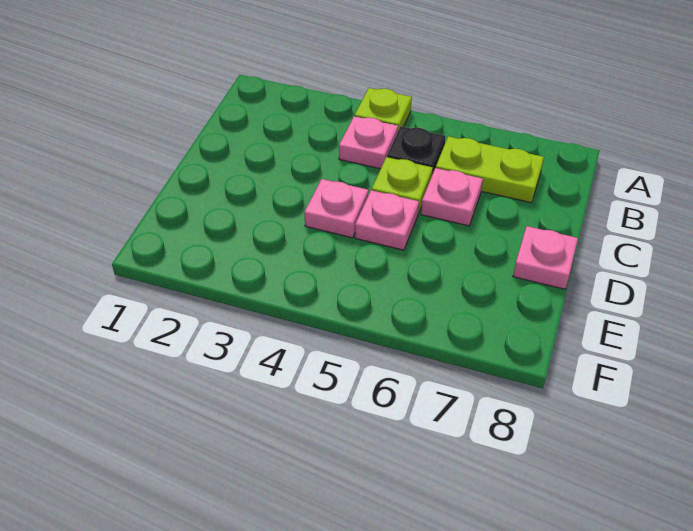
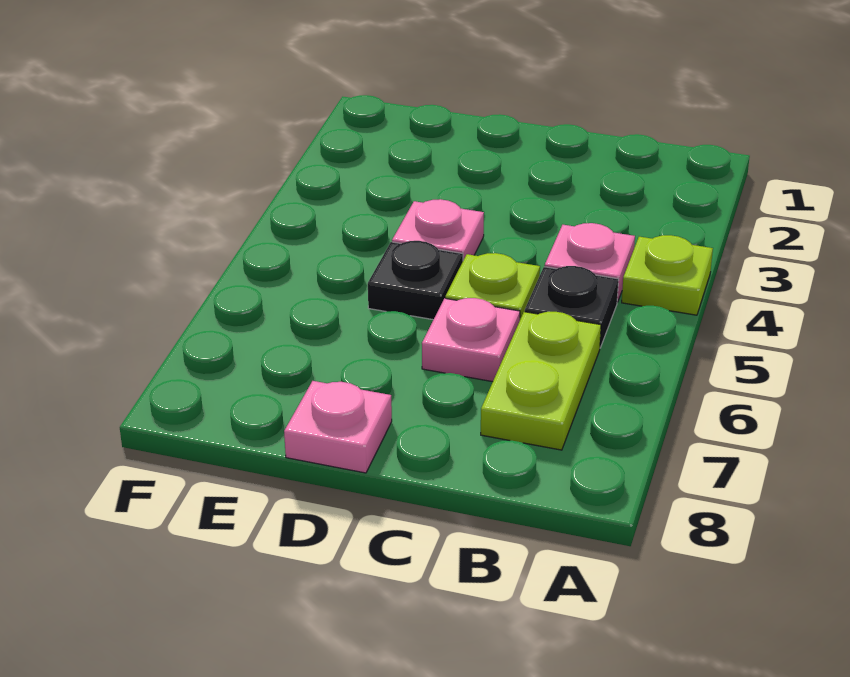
pink plate D5 level 1 -> black plate D5 level 1

